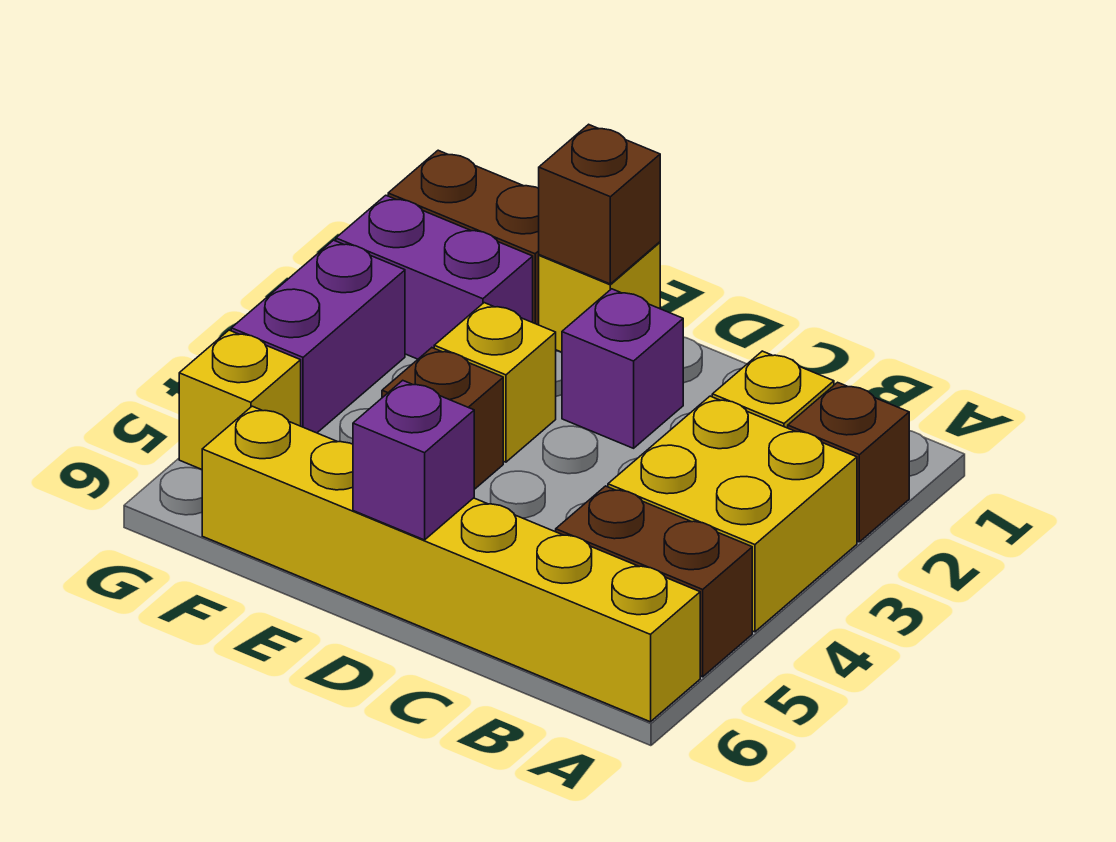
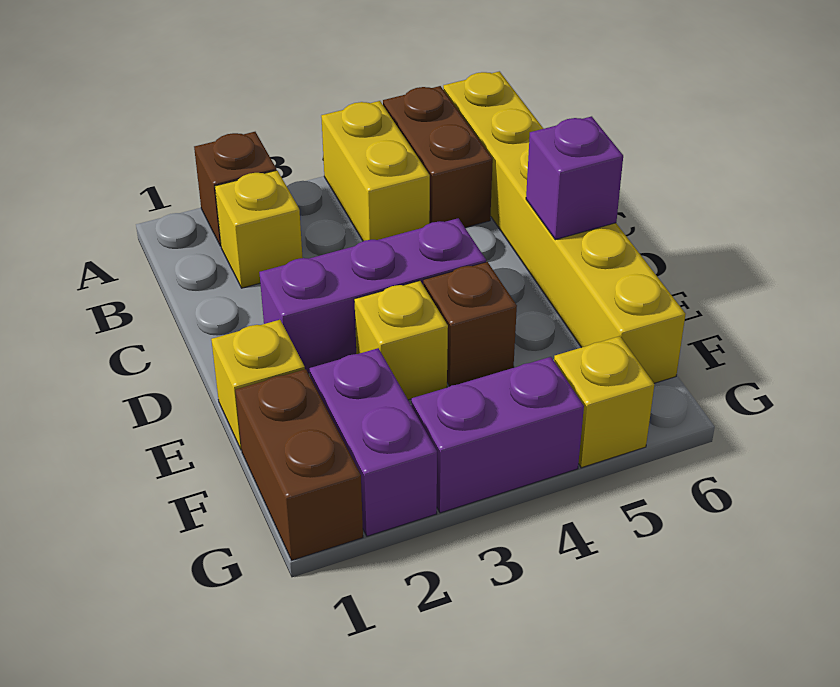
yellow brick A3:B4 level 1 -> yellow brick A4:B4 level 1
purple brick D2 level 1 -> purple brick D2:D4 level 1
brown brick E1 level 2 -> none

